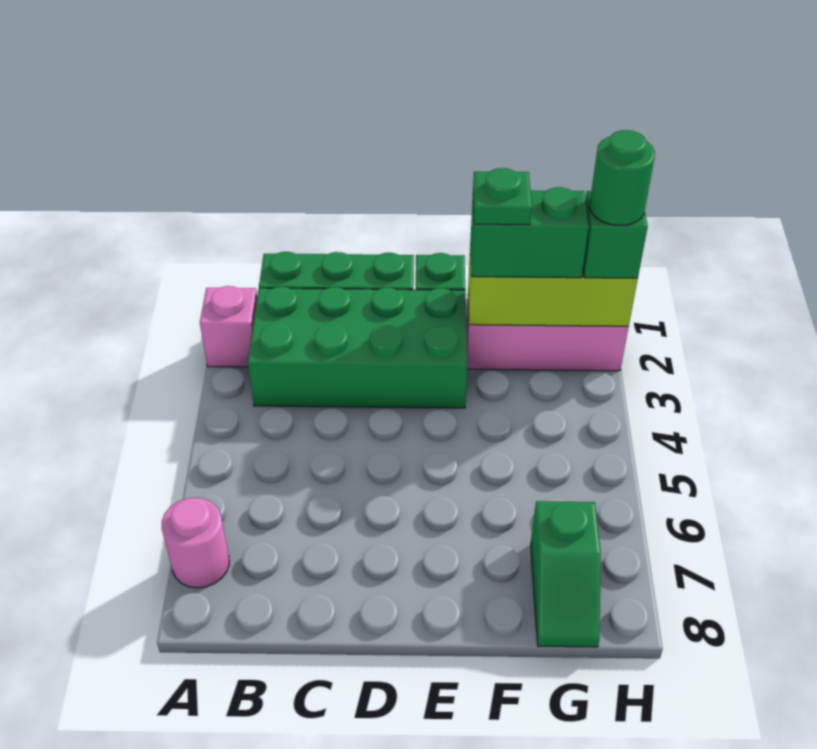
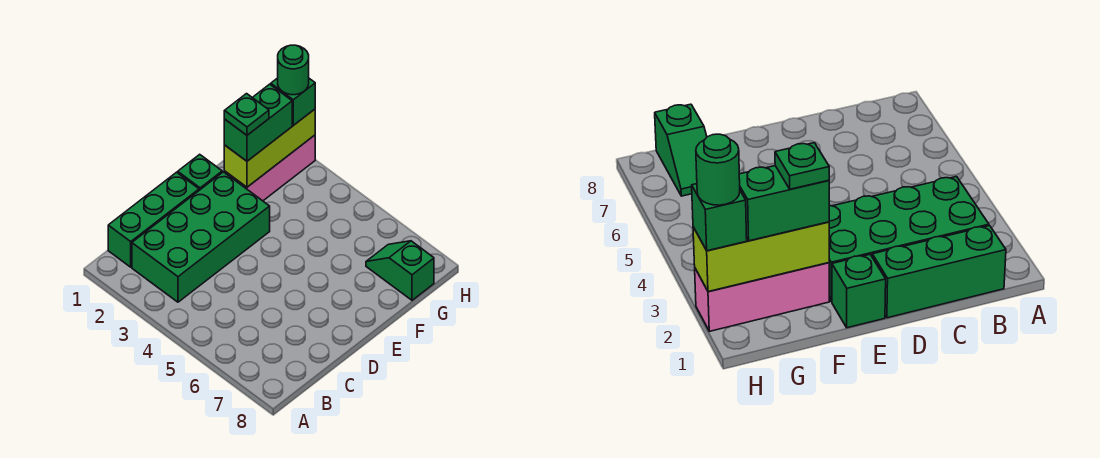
pink brick A2 level 1 -> none
pink round brick A7 level 1 -> none
green slope G7:G8 level 1 top 7 -> green slope G7:G8 level 1 top 8

